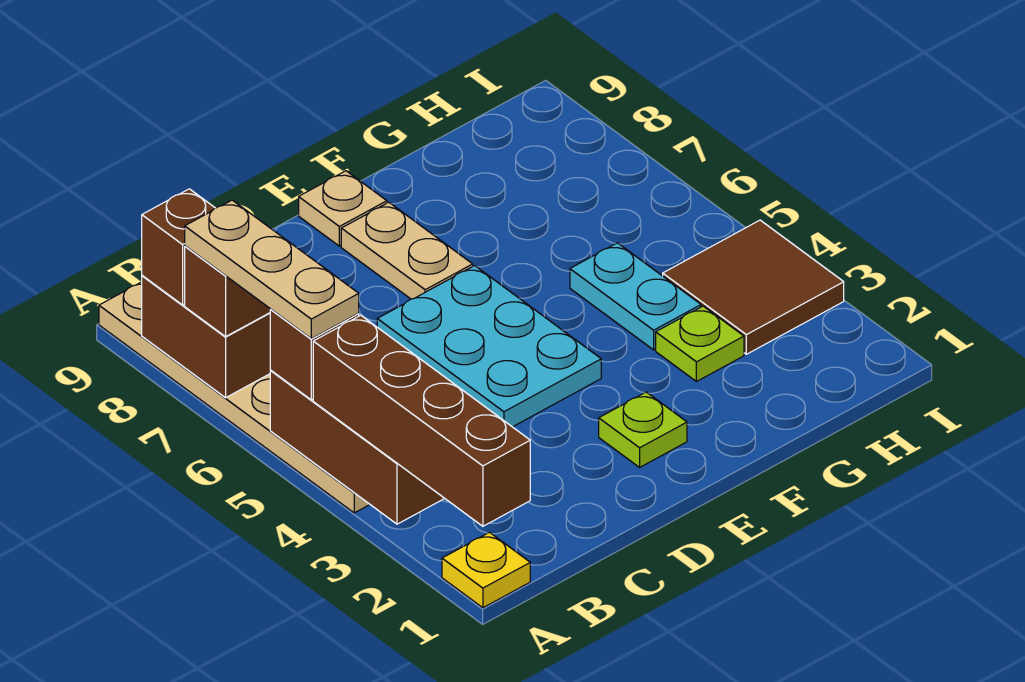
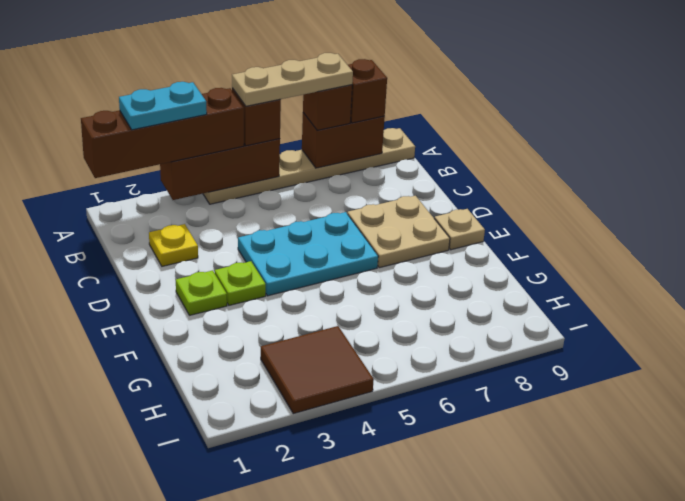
yellow plate A1 level 1 -> yellow plate C2 level 1
tan plate E7:E8 level 1 -> tan plate D7:E8 level 1
lime plate G3 level 1 -> lime plate E3 level 1
cyan plate G4:G5 level 1 -> cyan plate A2:A3 level 4

